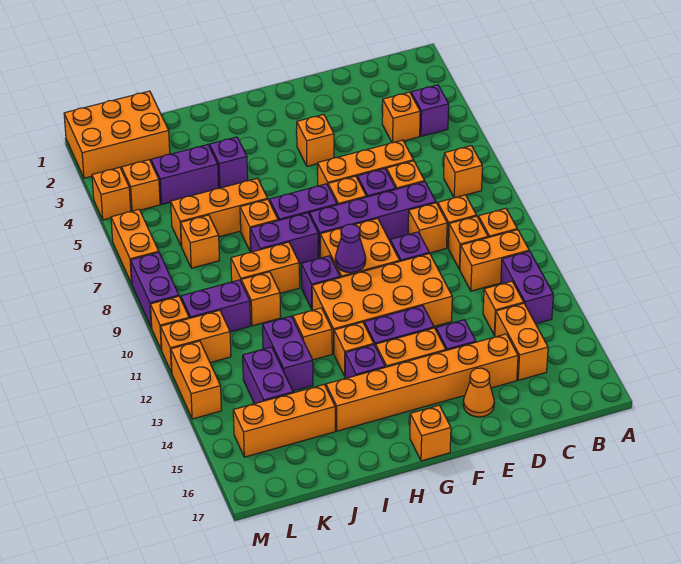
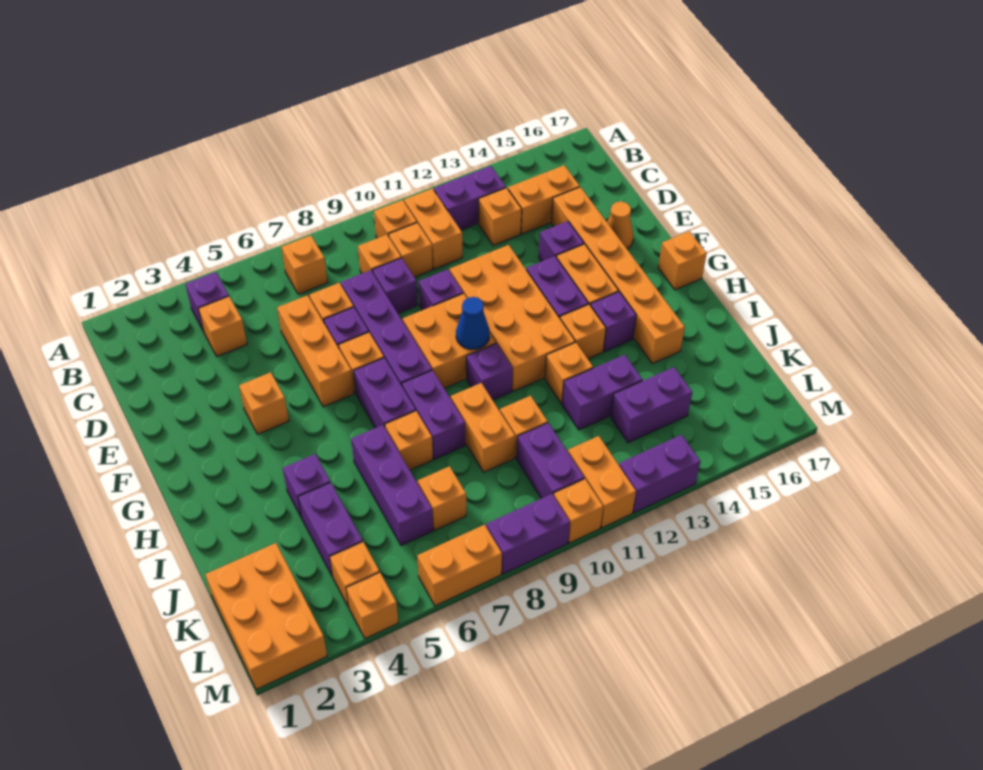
orange brick D9 level 1 -> purple brick D9 level 1
purple cone G10 level 2 -> blue cone G10 level 2
orange brick I6:K6 level 1 -> purple brick I6:K6 level 1
orange brick J15:L15 level 1 -> none
orange brick M12:M13 level 1 -> purple brick M12:M13 level 1

